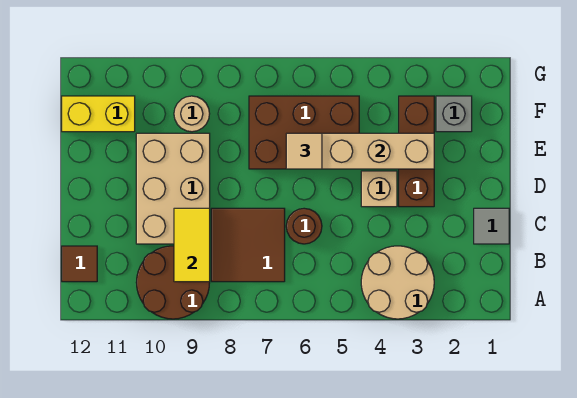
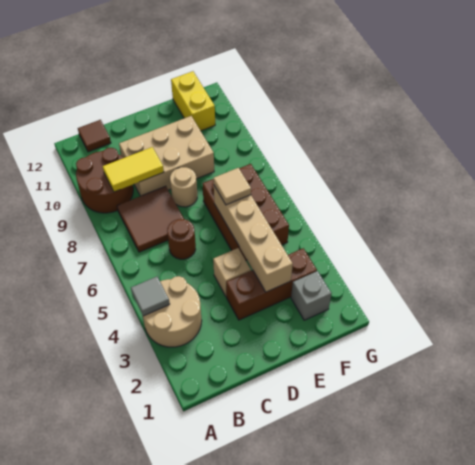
grey tile C1 level 1 -> grey tile A4 level 2
tan round brick F9 level 1 -> tan round brick D8 level 1

